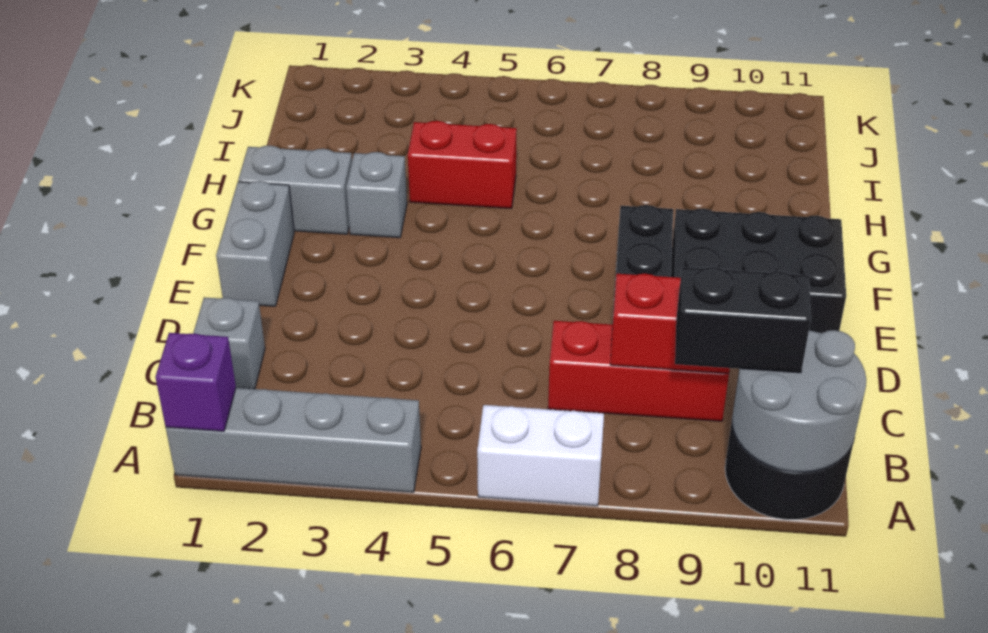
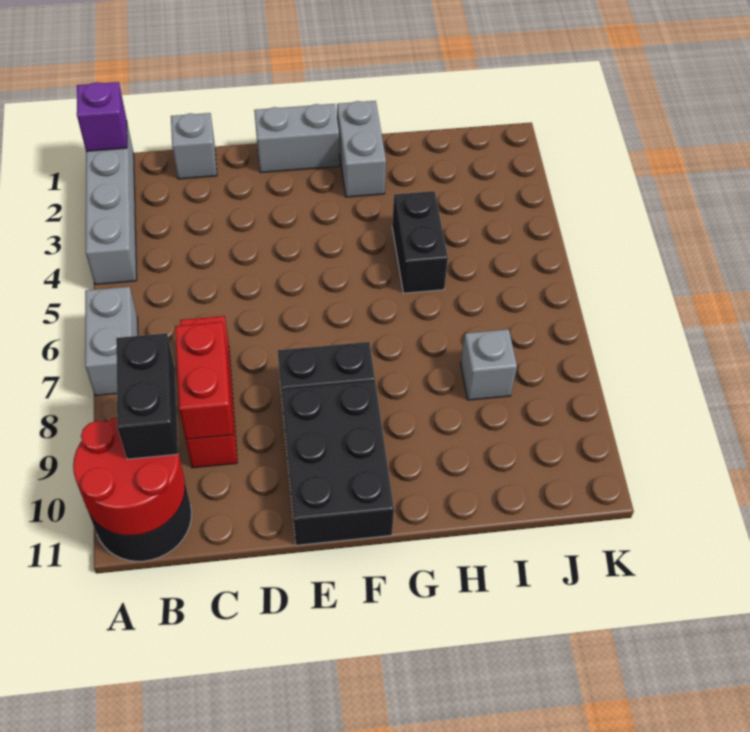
white brick A6:A7 level 1 -> grey brick A6:A7 level 1
grey round brick A10:B11 level 2 -> red round brick A10:B11 level 2
grey brick G3 level 1 -> grey brick I8 level 1
red brick H4:H5 level 1 -> black brick H4:H5 level 1

